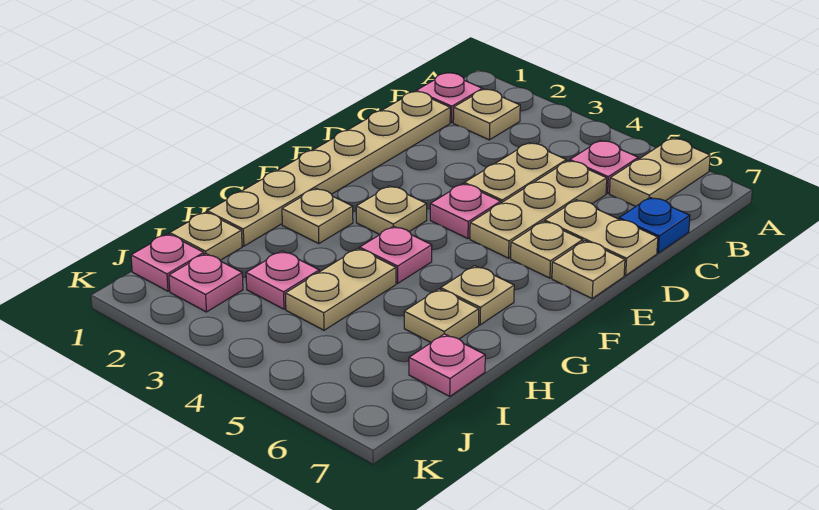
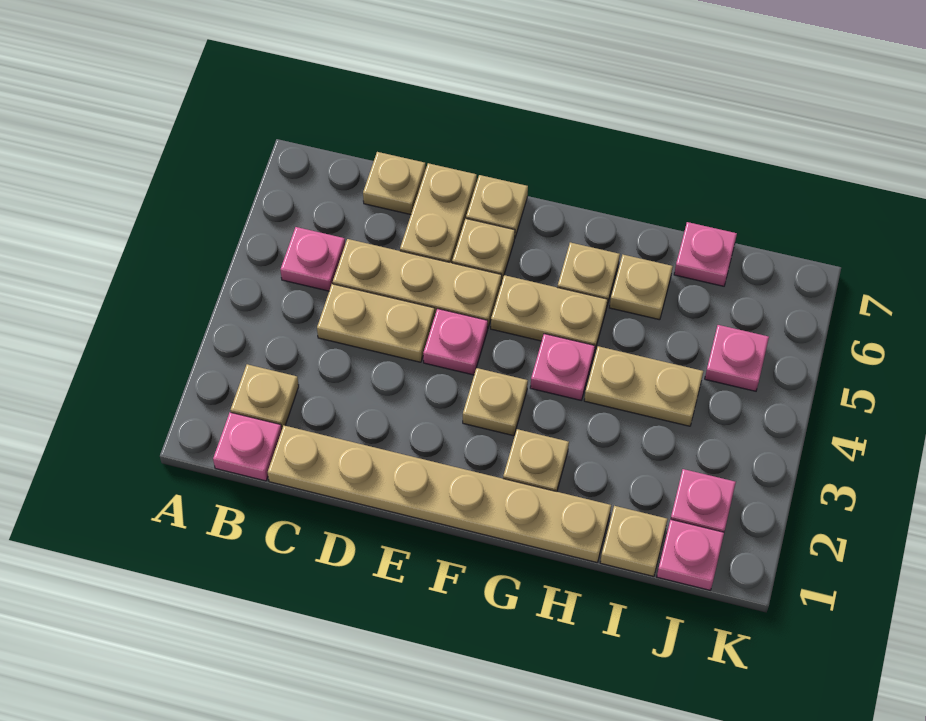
tan plate A6:B6 level 1 -> tan plate F5:G5 level 1
blue plate C7 level 1 -> tan plate C7 level 1
pink plate I3 level 1 -> pink plate J5 level 1

